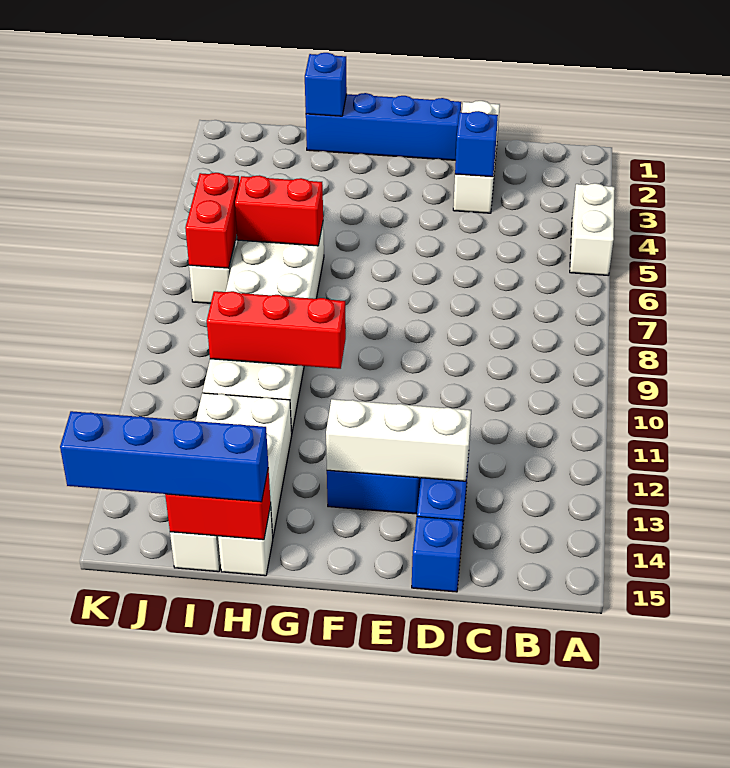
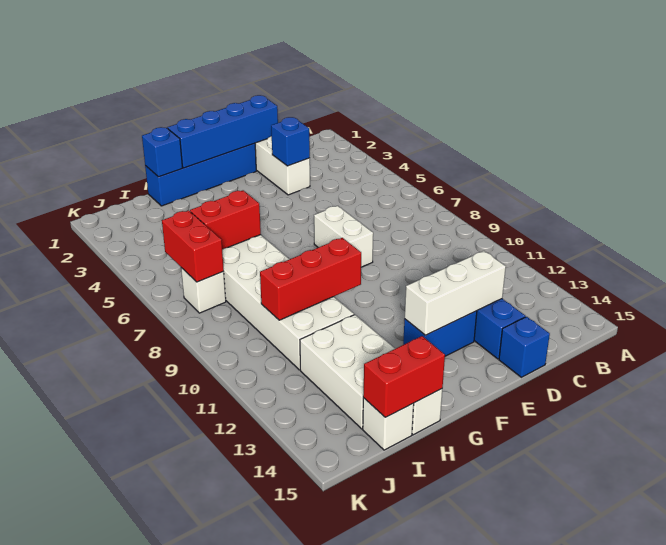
white brick A4:A5 level 1 -> white brick E7:E8 level 1
blue brick H15:K15 level 3 -> blue brick D1:G1 level 2

